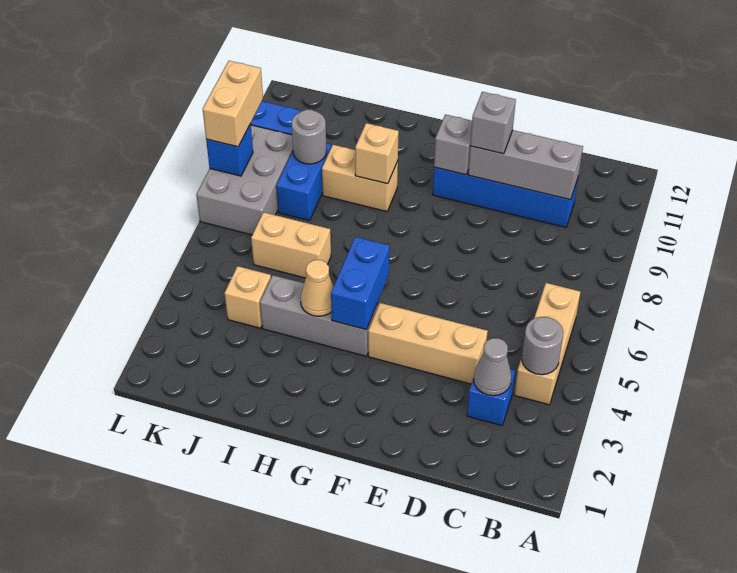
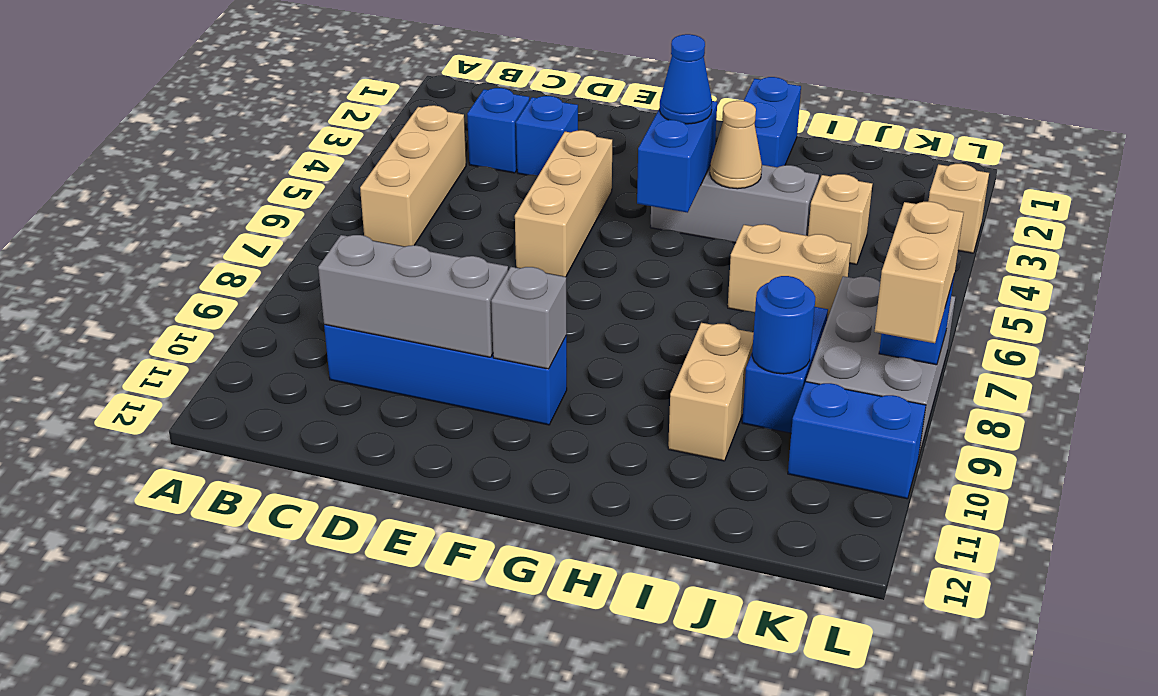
grey round brick B4 level 2 -> none
grey cone C3 level 2 -> none
none -> blue brick D3 level 1
tan brick D4:F4 level 1 -> tan brick E4:E6 level 1
grey brick E10 level 3 -> none
none -> blue cone G4 level 3
none -> blue brick H1:H2 level 1
tan brick H9:I9 level 1 -> tan brick I9:I10 level 1
tan brick H9 level 2 -> tan brick L3 level 1
grey round brick J9 level 2 -> blue round brick J9 level 2

